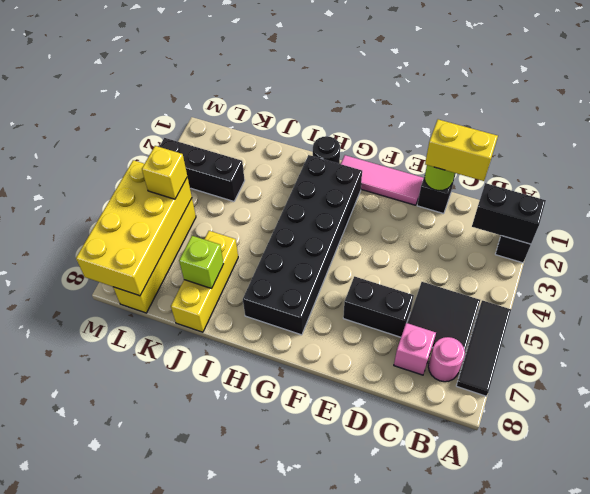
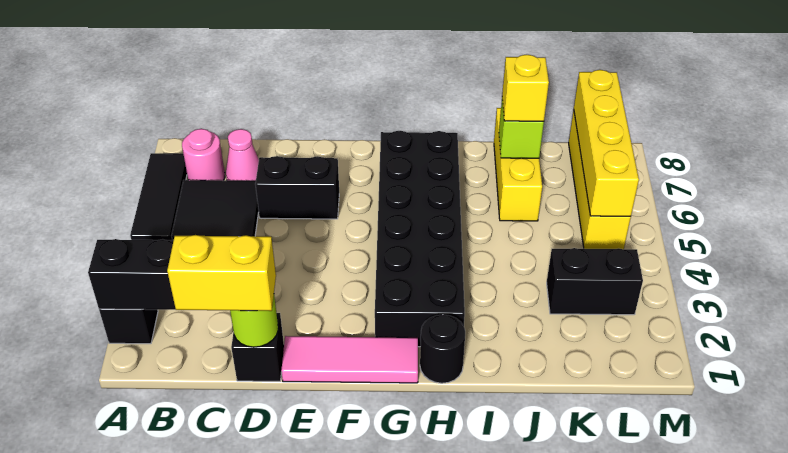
pink brick C7 level 1 -> pink cone C7 level 1
black brick K3:M3 level 1 -> black brick K3:L3 level 1
yellow brick L5:M8 level 2 -> yellow brick L5:L8 level 2
yellow brick L5 level 3 -> yellow brick J7 level 3

